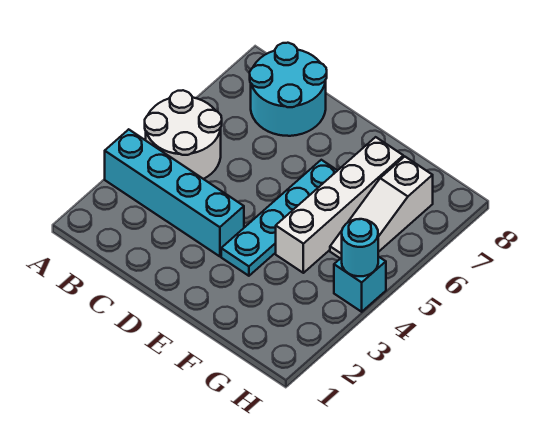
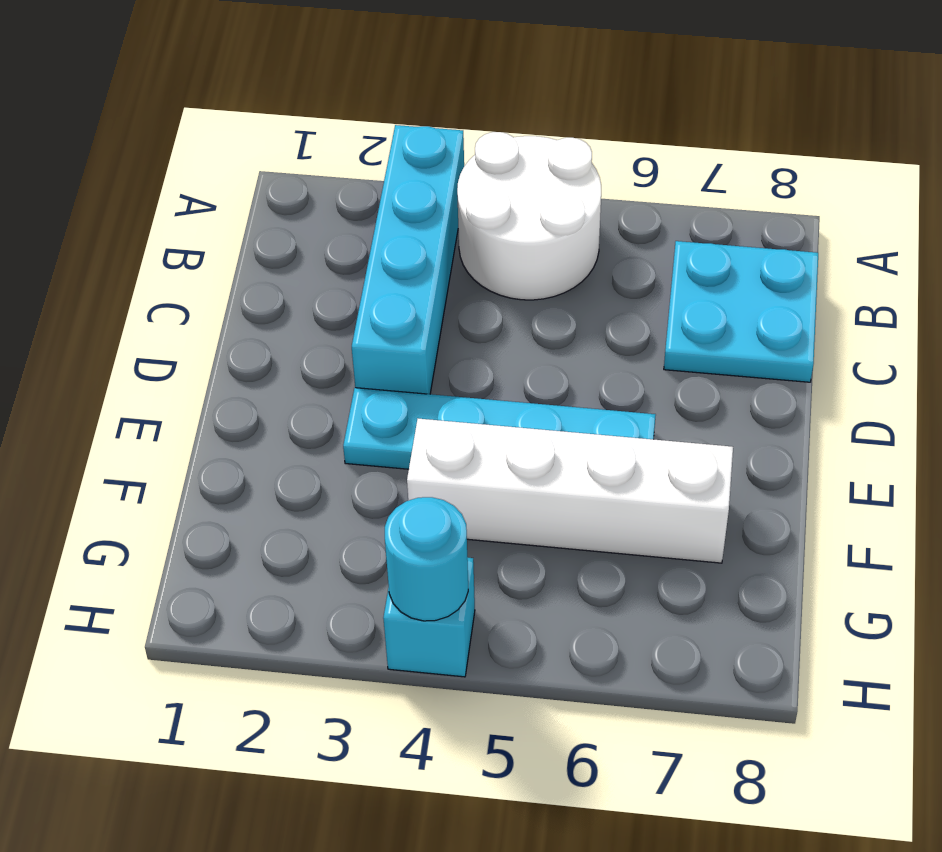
cyan round brick B7:C8 level 1 -> cyan plate B7:C8 level 1
white slope G5:G7 level 1 top 7 -> none

